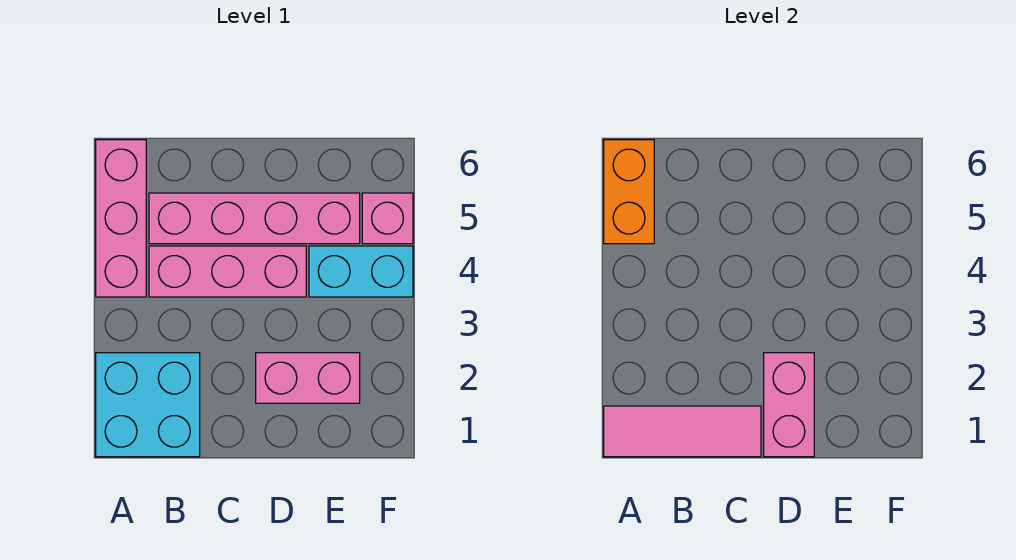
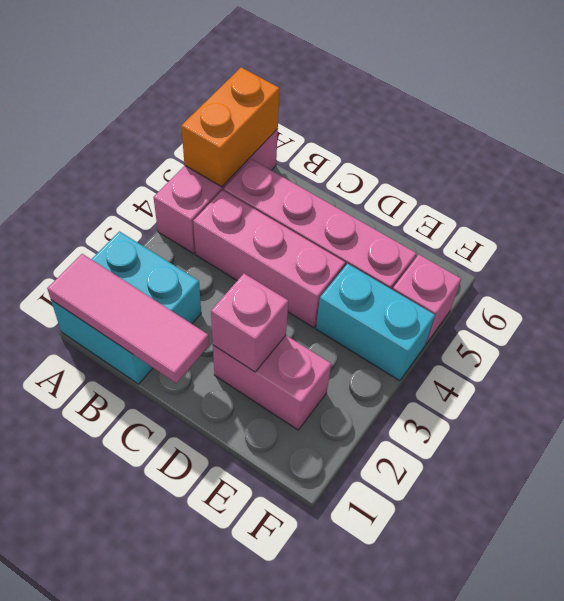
pink brick D1:D2 level 2 -> pink brick D2 level 2

